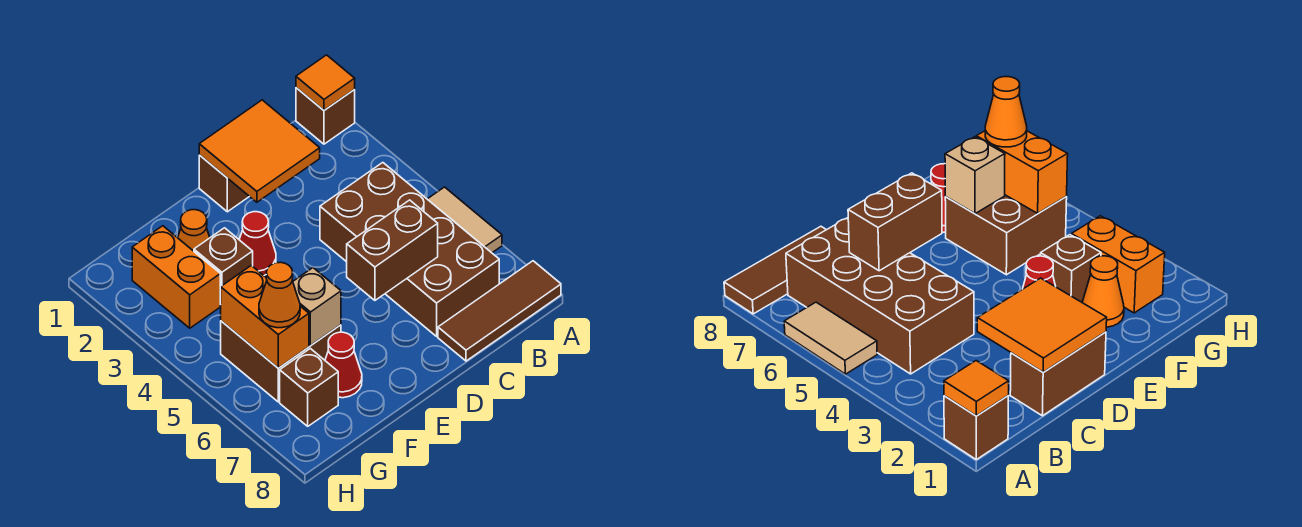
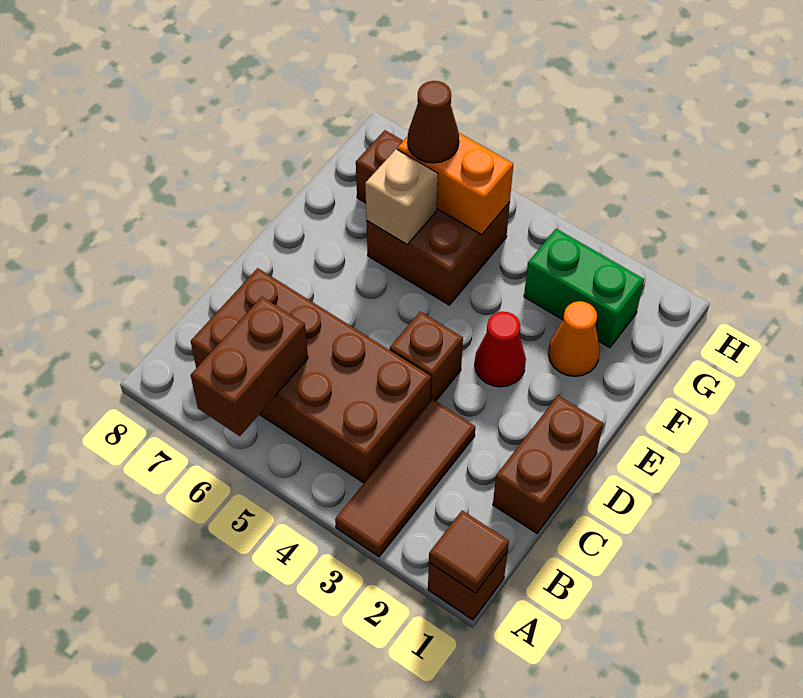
orange tile A1 level 2 -> brown tile A1 level 2
tan tile A5:A6 level 1 -> none
brown tile A8:C8 level 1 -> brown tile A3:C3 level 1
orange tile C1:D2 level 2 -> none
brown brick C6:D6 level 2 -> brown brick A6:B6 level 2
brown brick F3 level 1 -> brown brick D4 level 1
red cone F7 level 1 -> none
orange brick G2:G3 level 1 -> green brick G2:G3 level 1
orange cone G6 level 3 -> brown cone G6 level 3

